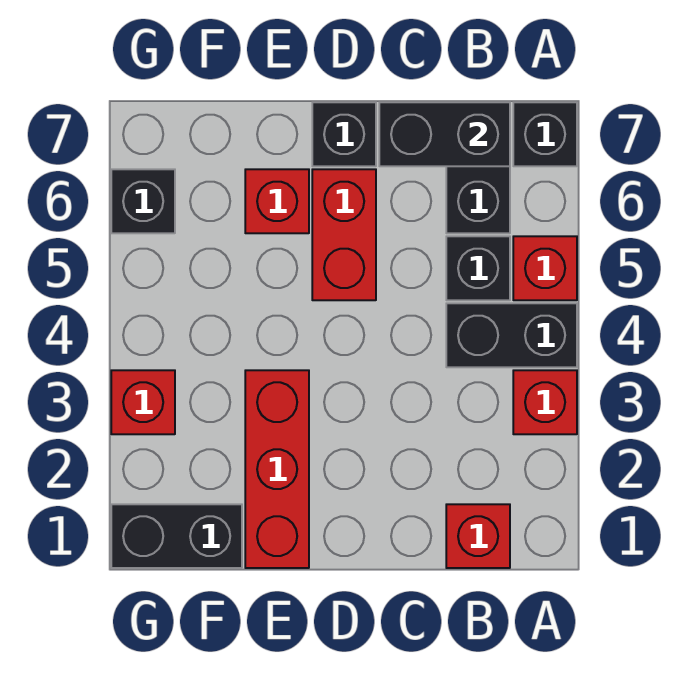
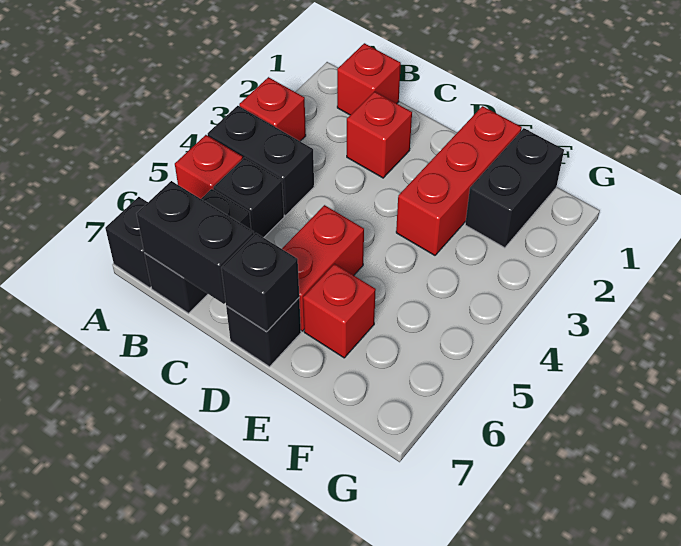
black brick F1:G1 level 1 -> black brick F1:F2 level 1
red brick G3 level 1 -> red brick C2 level 1
black brick G6 level 1 -> black brick D7 level 2

